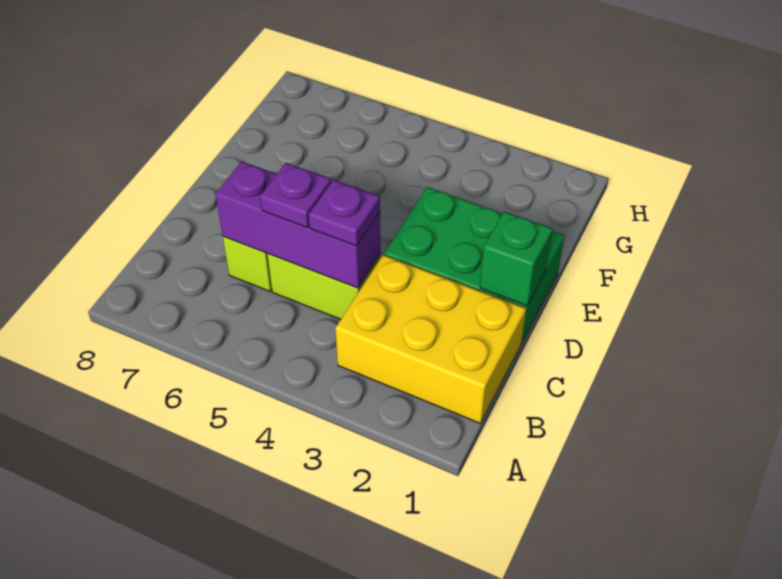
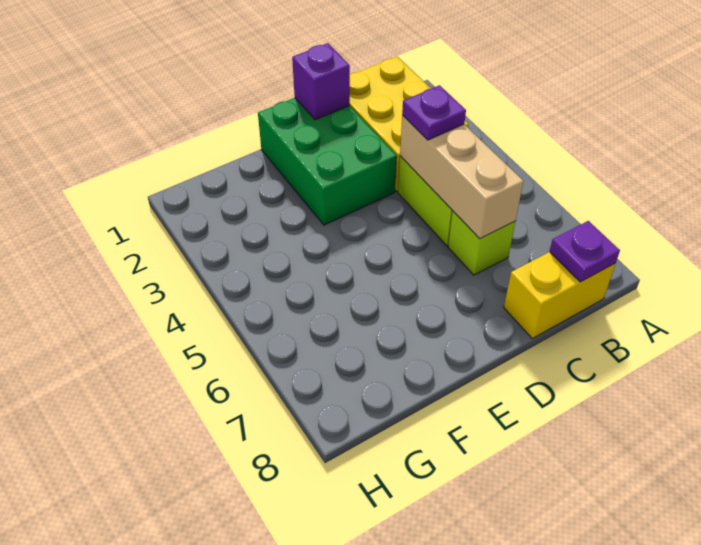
none -> yellow brick B8:C8 level 1
purple brick C4:C6 level 2 -> tan brick C4:C6 level 2
purple plate C5 level 3 -> purple plate B8 level 2
green brick D1 level 2 -> purple brick D1 level 2

